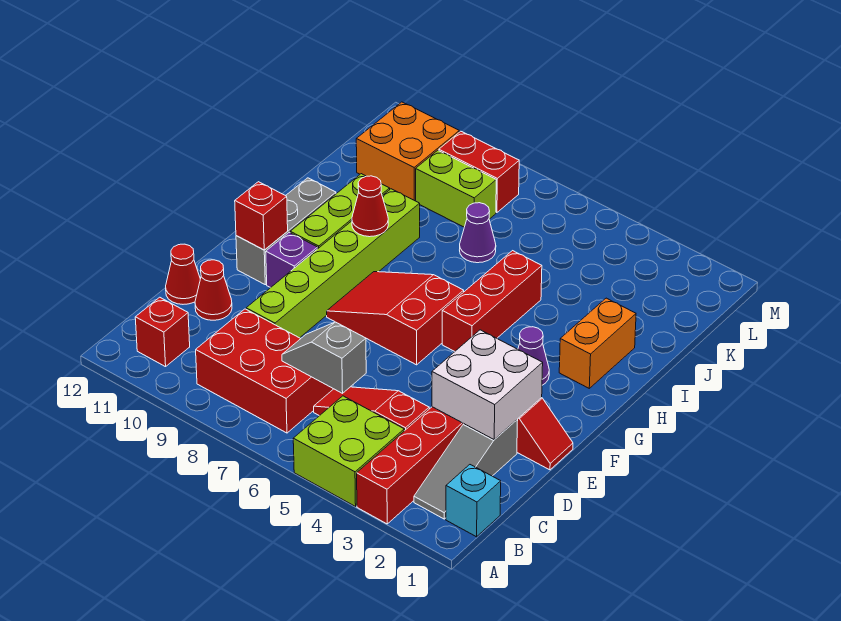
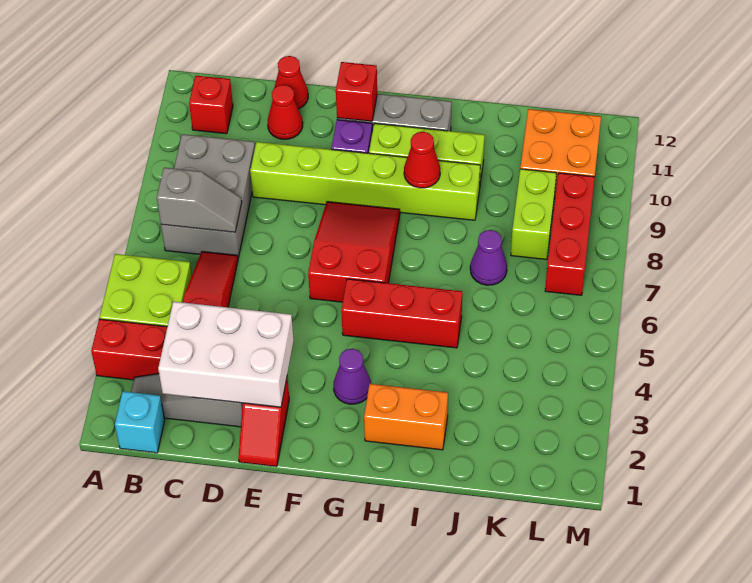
red brick B7:C9 level 1 -> grey brick B7:C9 level 1
grey slope C6:C7 level 2 top 6 -> grey slope B7:C7 level 2 top B
white brick D2:E3 level 2 -> white brick C2:E3 level 2
red brick L8:L9 level 1 -> red brick L7:L9 level 1

